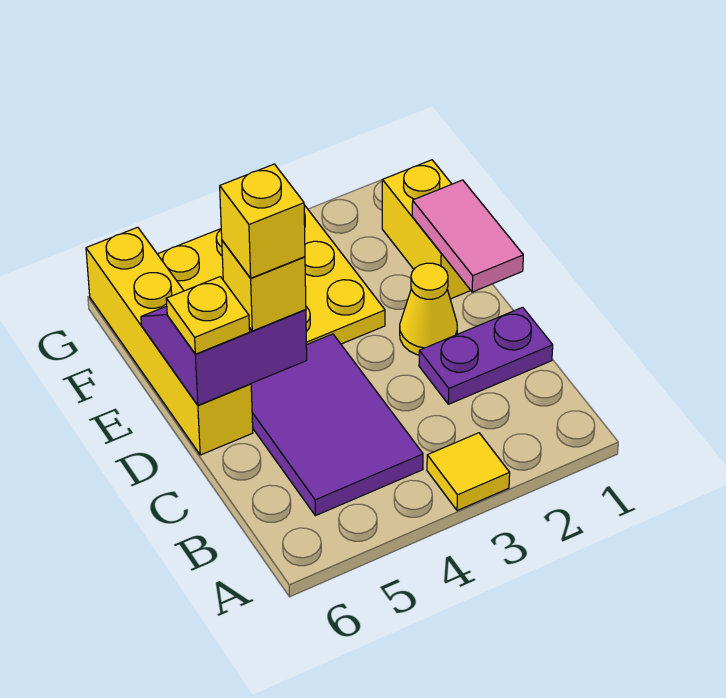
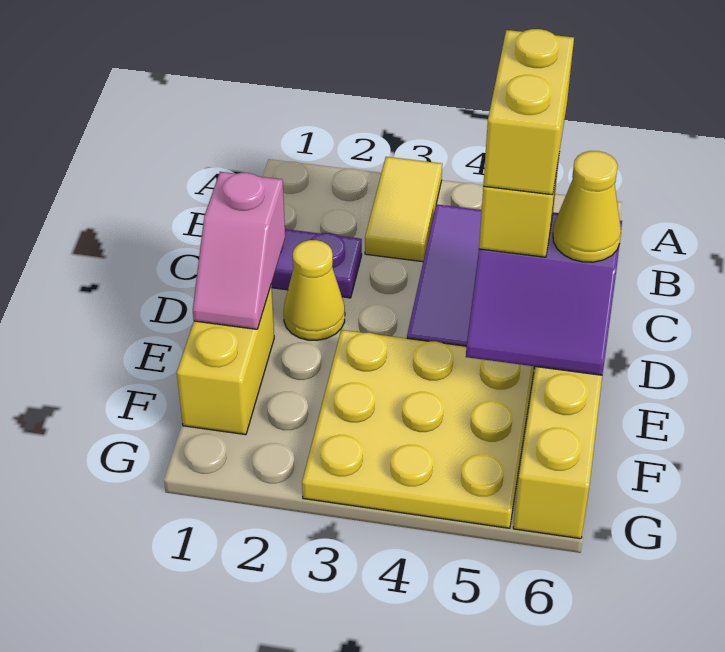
yellow tile A3 level 1 -> yellow tile A3:B3 level 1
pink tile D1:E1 level 2 -> pink slope D1:E1 level 2 top D
yellow brick D5 level 4 -> yellow brick C5:D5 level 4
yellow plate D6 level 3 -> yellow cone D6 level 3

